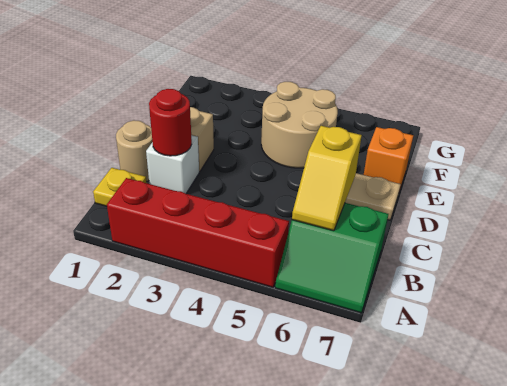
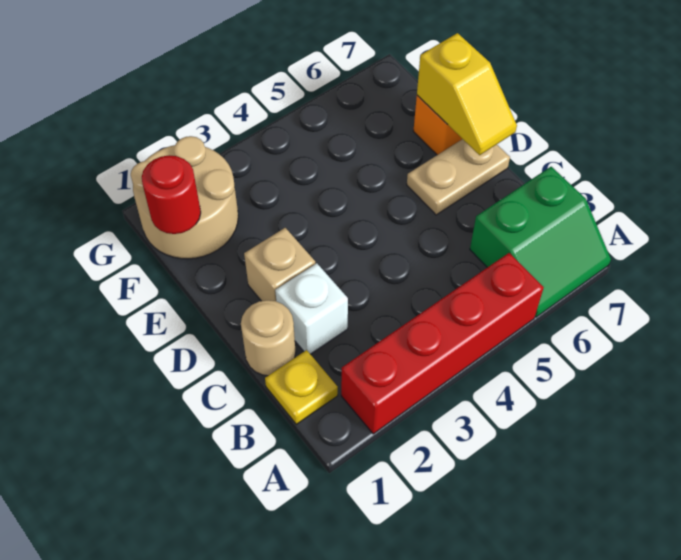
yellow slope B6:C6 level 2 top C -> yellow slope D7:E7 level 2 top E
red round brick C2 level 2 -> red round brick F1 level 2
tan round brick E4:F5 level 1 -> tan round brick F1:G2 level 1

